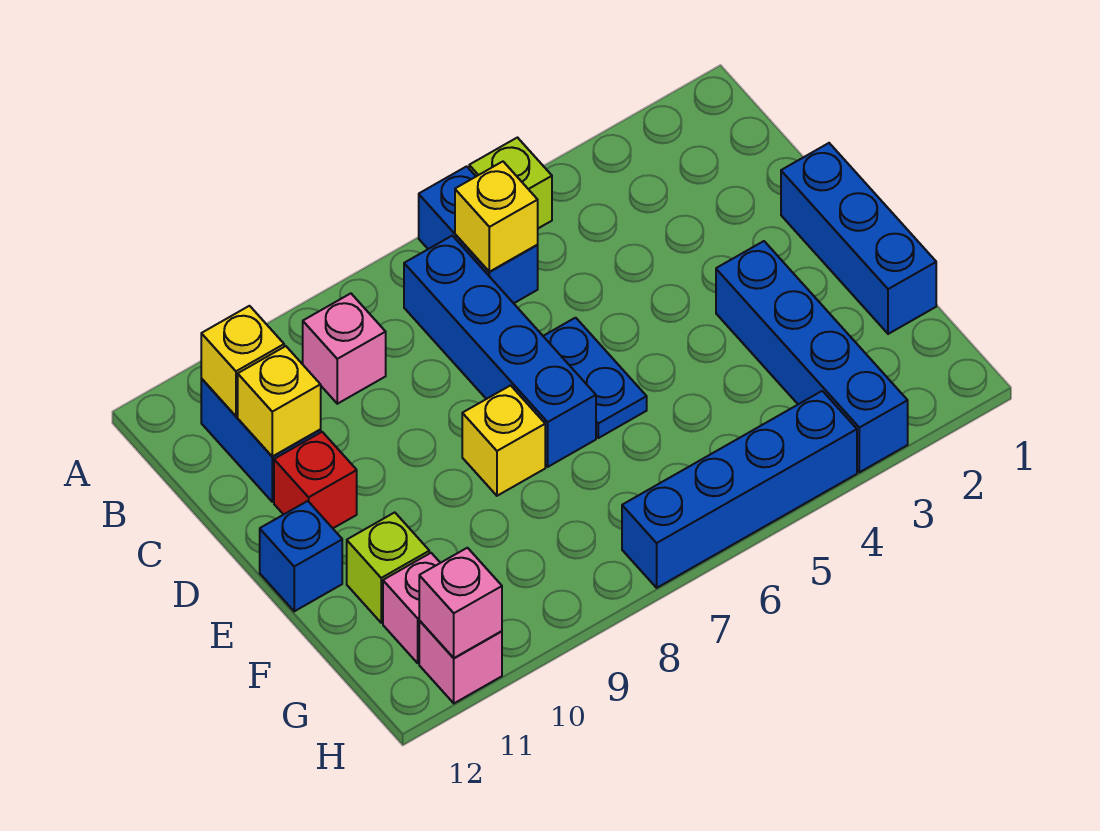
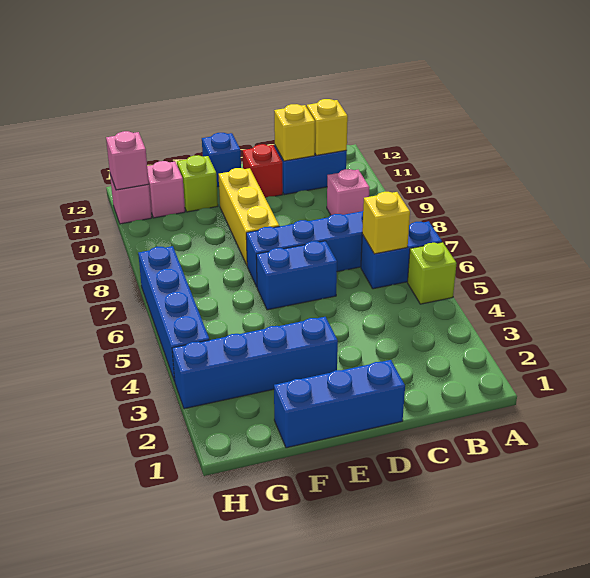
blue plate D6:E6 level 1 -> blue brick D6:E6 level 1
yellow brick E8 level 1 -> yellow brick E8:E10 level 1

